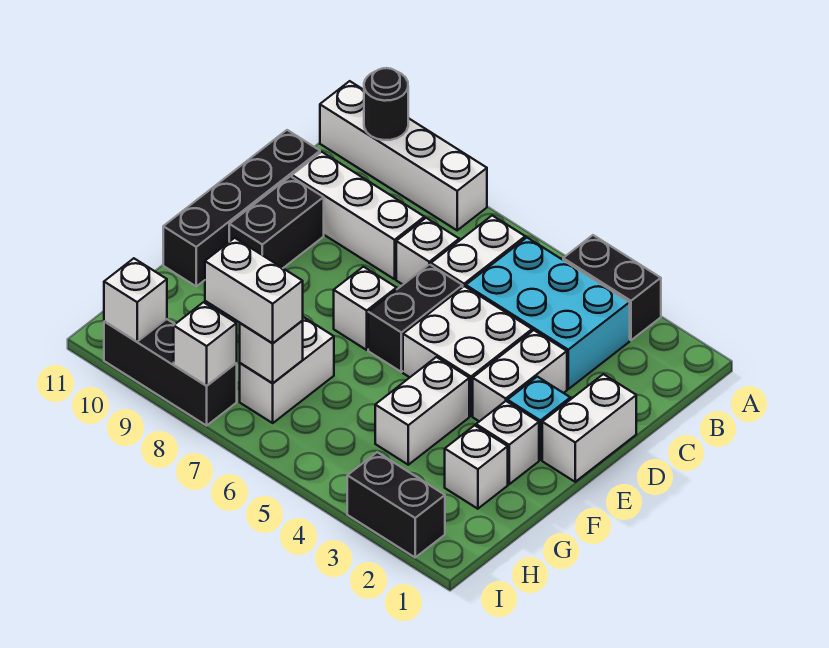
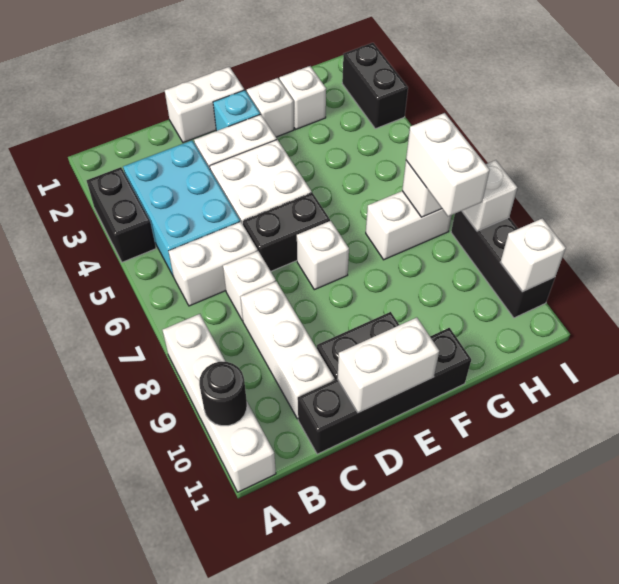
white brick F4:G4 level 1 -> white brick D11:E11 level 2

